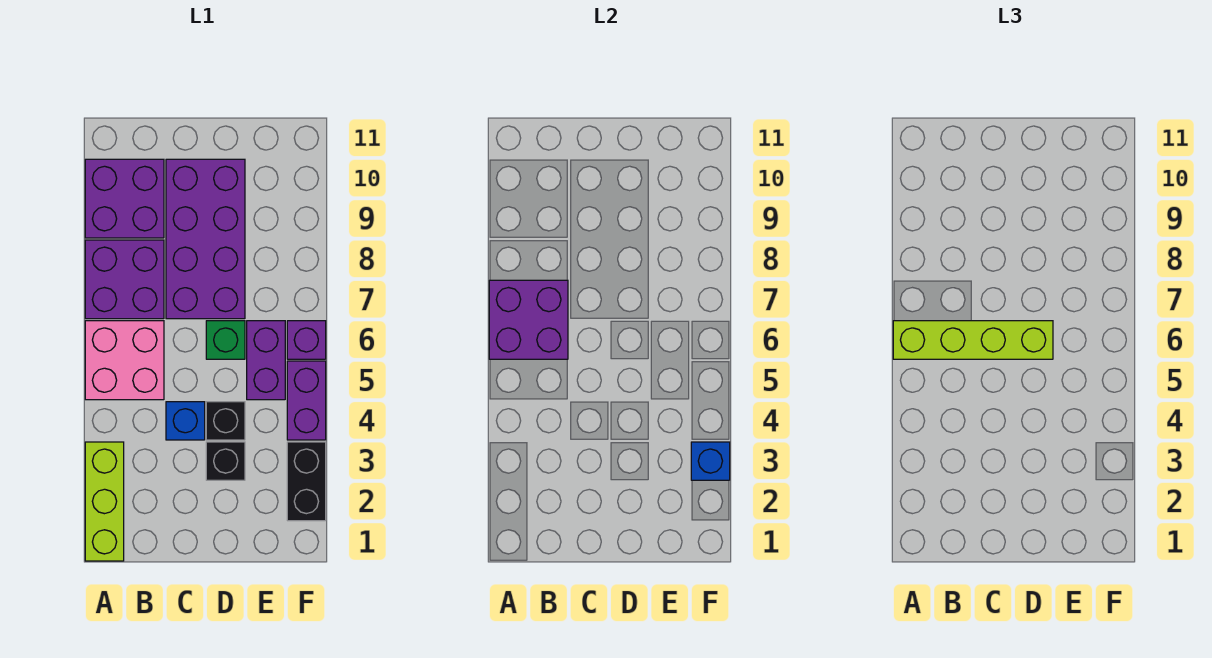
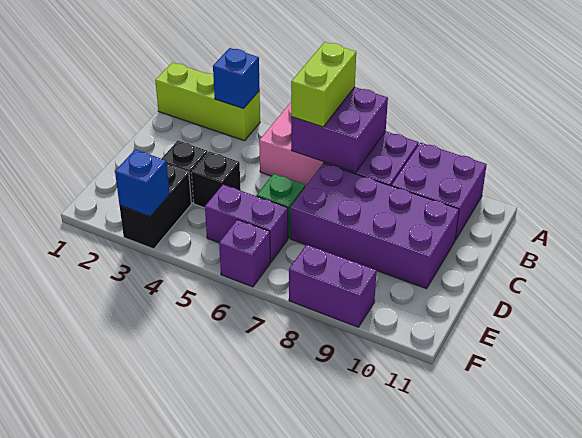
lime brick A6:D6 level 3 -> lime brick A6:B6 level 3
blue brick C4 level 1 -> blue brick A3 level 2
black brick F2:F3 level 1 -> black brick E3:F3 level 1
purple brick F4:F5 level 1 -> purple brick F8:F9 level 1

